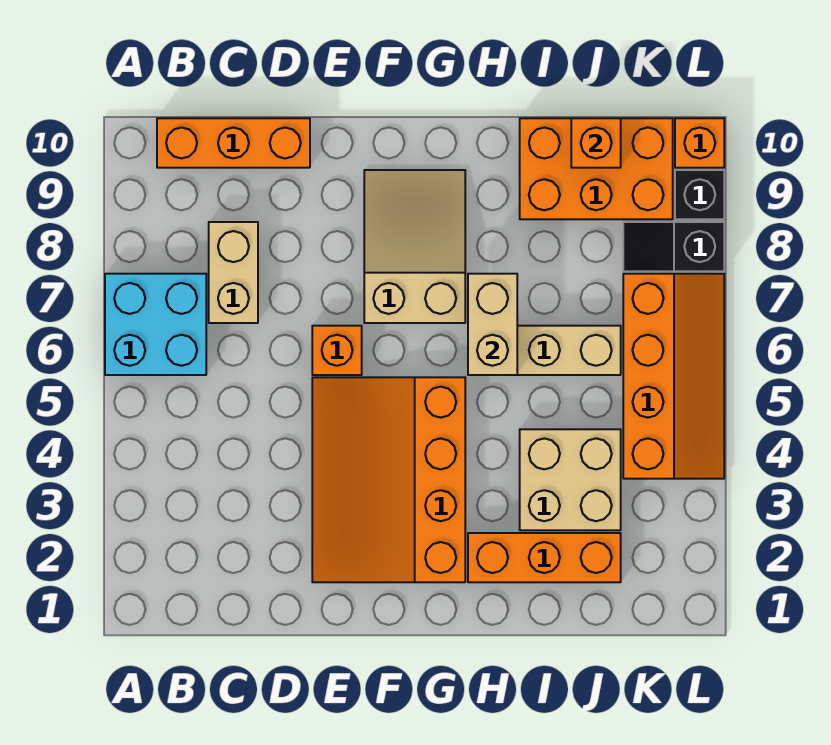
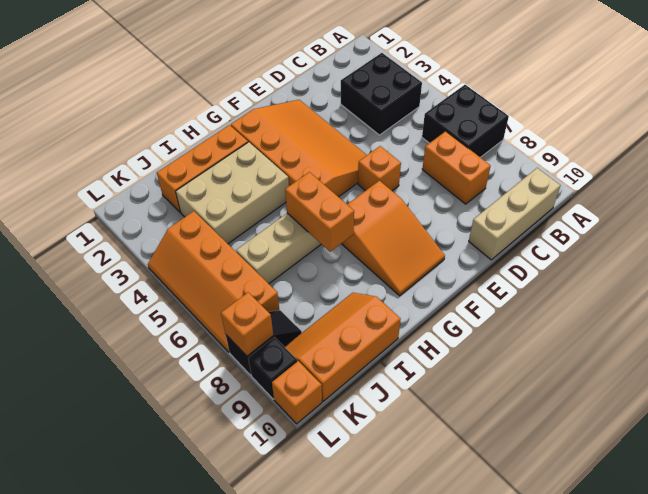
cyan brick A6:B7 level 1 -> black brick A6:B7 level 1
none -> black brick B3:C4 level 1
orange brick B10:D10 level 1 -> tan brick B10:D10 level 1
tan brick C7:C8 level 1 -> orange brick C7:C8 level 1
tan slope F7:G9 level 1 top 7 -> orange slope F7:G9 level 1 top 7
tan brick H6:H7 level 2 -> orange brick H6:H7 level 2
tan brick I3:J4 level 1 -> tan brick H3:J4 level 1
orange brick I9:K10 level 1 -> orange slope I9:K10 level 1 top 10
orange brick J10 level 2 -> orange brick L8 level 2

